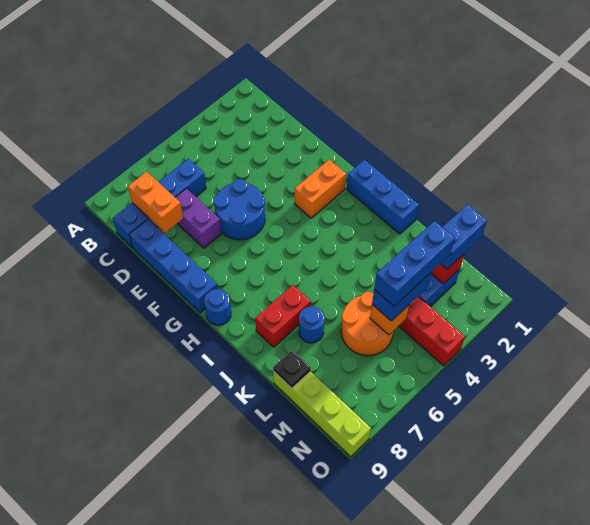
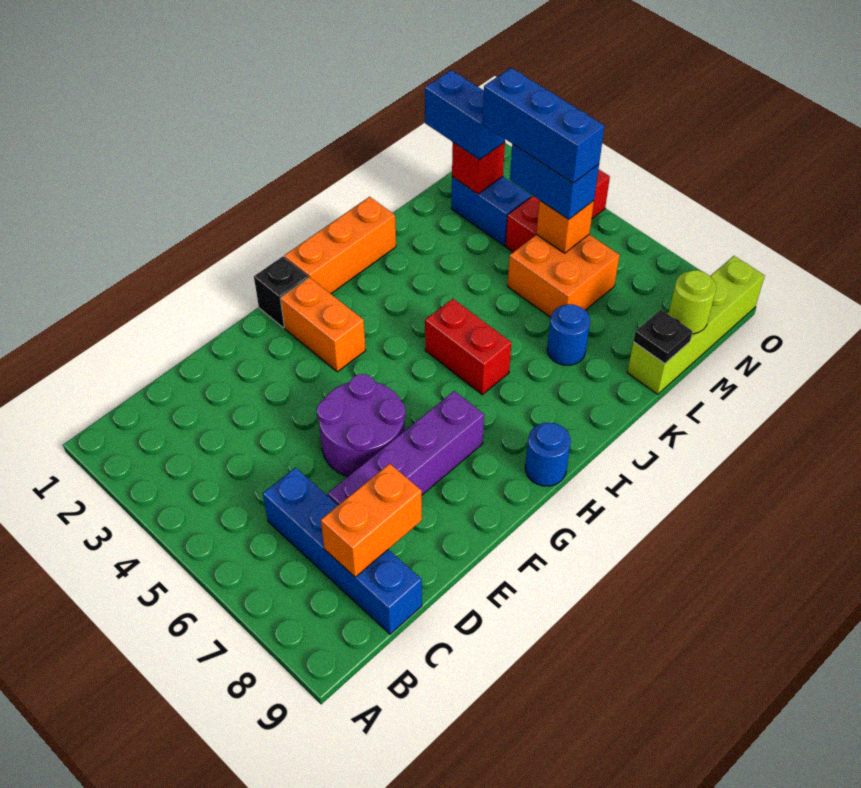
purple brick D7:E7 level 1 -> purple brick D7:G7 level 1
blue brick D9:G9 level 1 -> none
blue round brick E5:F6 level 1 -> purple round brick E5:F6 level 1
none -> black brick G1 level 1
blue brick H1:J1 level 1 -> orange brick H1:J1 level 1
red brick J7:J8 level 1 -> red brick I5:I6 level 1
orange round brick L5:M6 level 1 -> orange brick L5:M6 level 1
none -> lime round brick M9 level 2

